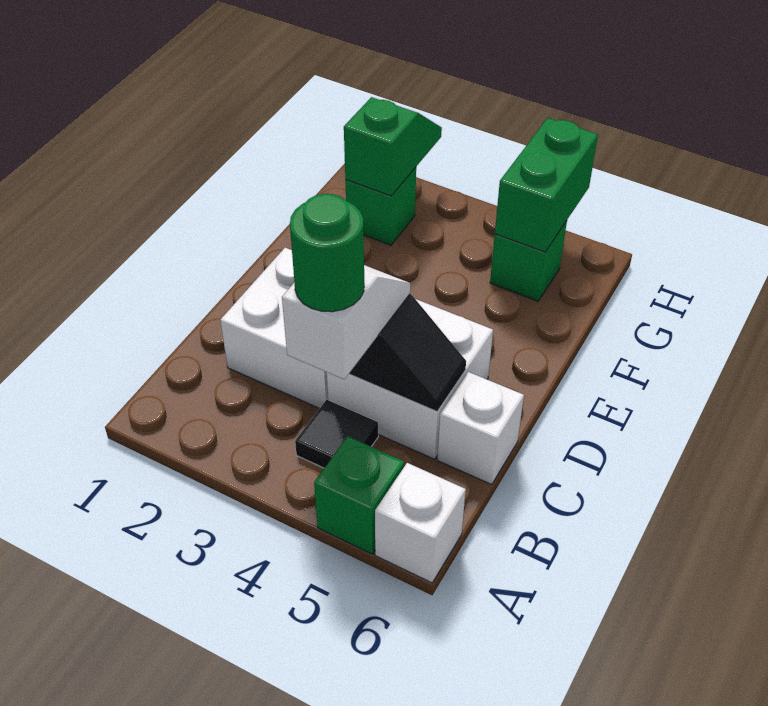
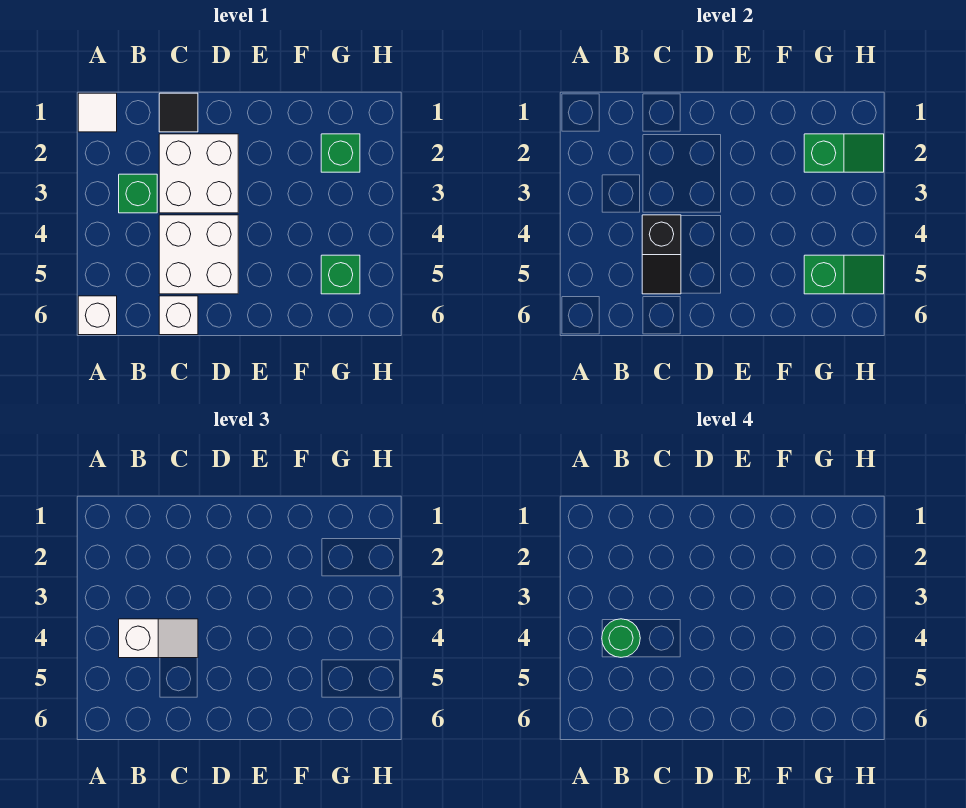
none -> white tile A1 level 1
green brick A5 level 1 -> green brick B3 level 1
black tile B4 level 1 -> black tile C1 level 1
green brick G5:H5 level 2 -> green slope G5:H5 level 2 top G

